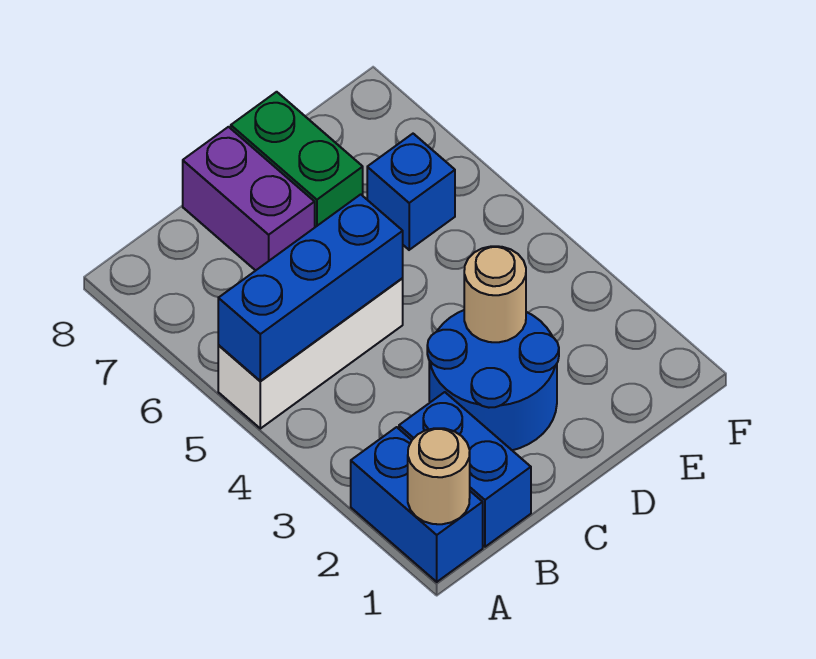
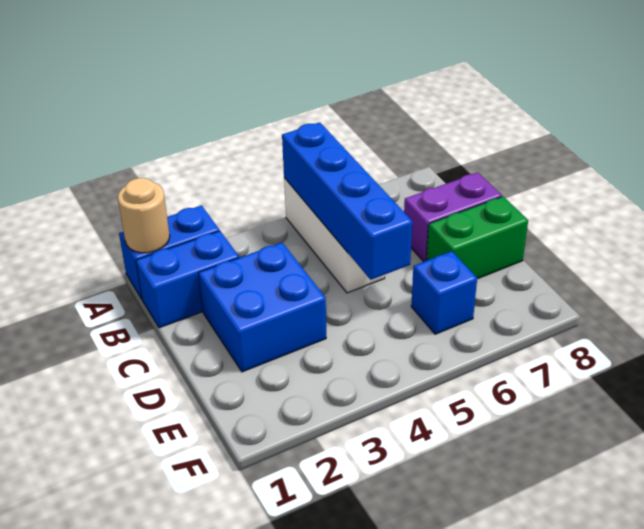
blue brick A5:C5 level 2 -> blue brick A5:D5 level 2
blue round brick C2:D3 level 1 -> blue brick C2:D3 level 1
tan round brick D3 level 2 -> none

